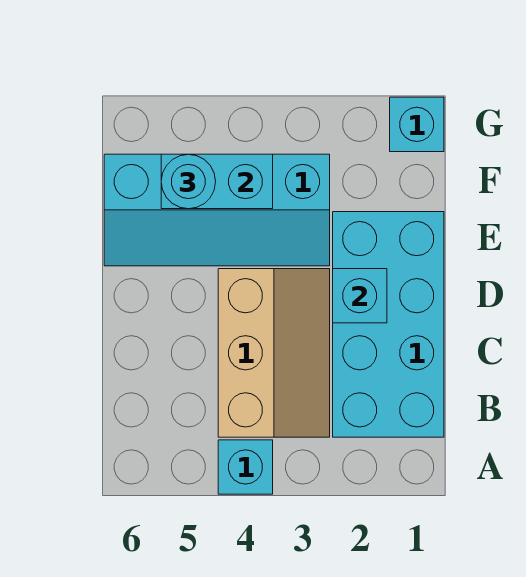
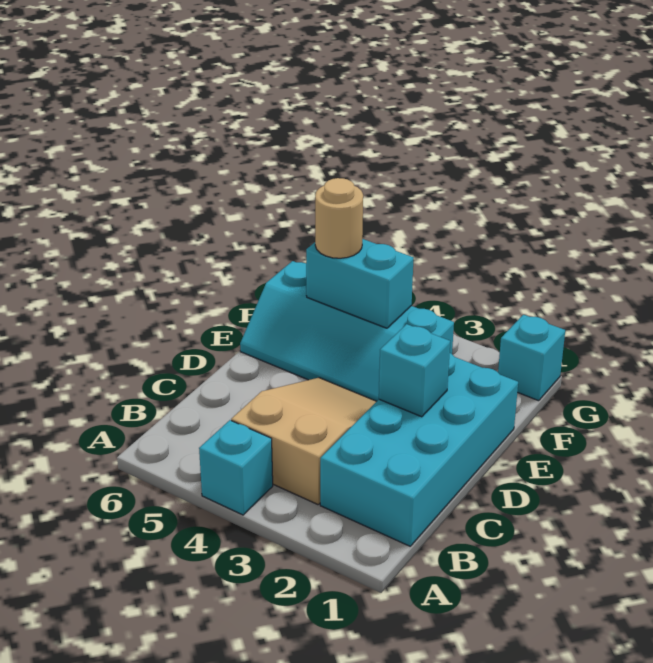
tan slope B3:D4 level 1 top 4 -> tan slope B3:D4 level 1 top B
cyan round brick F5 level 3 -> tan round brick F5 level 3

